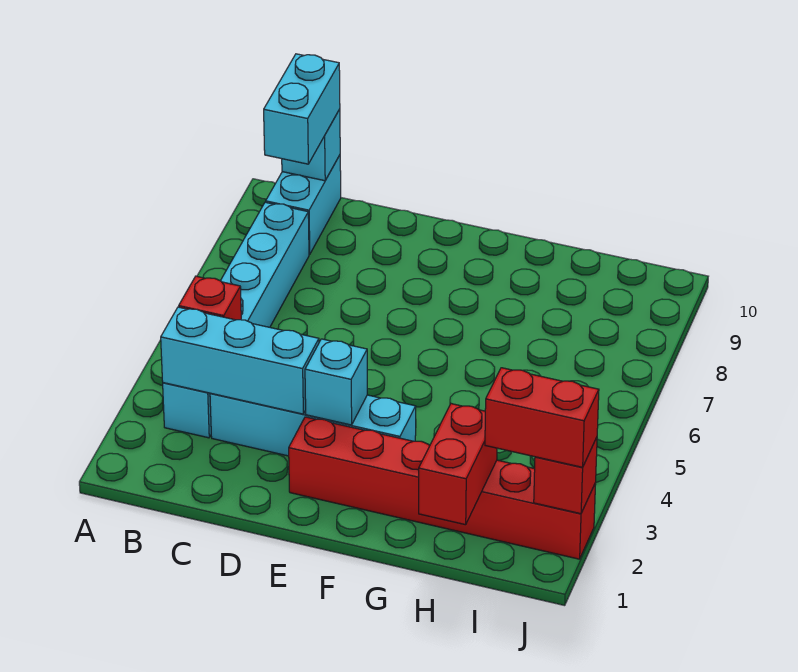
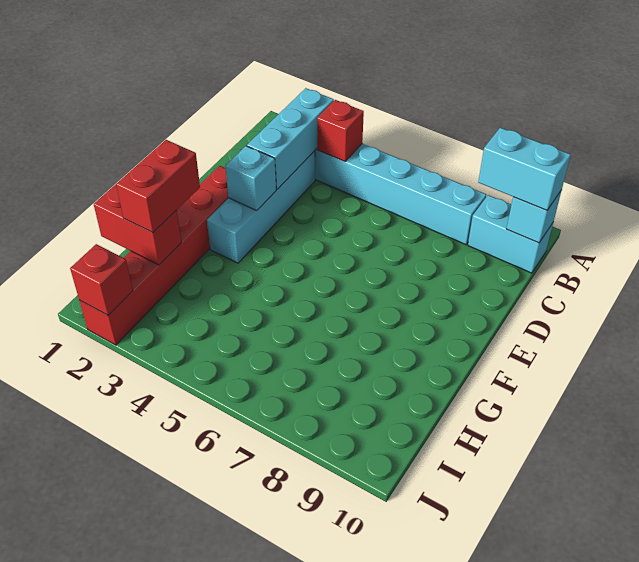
red brick I2:J2 level 3 -> red brick G2:H2 level 3

